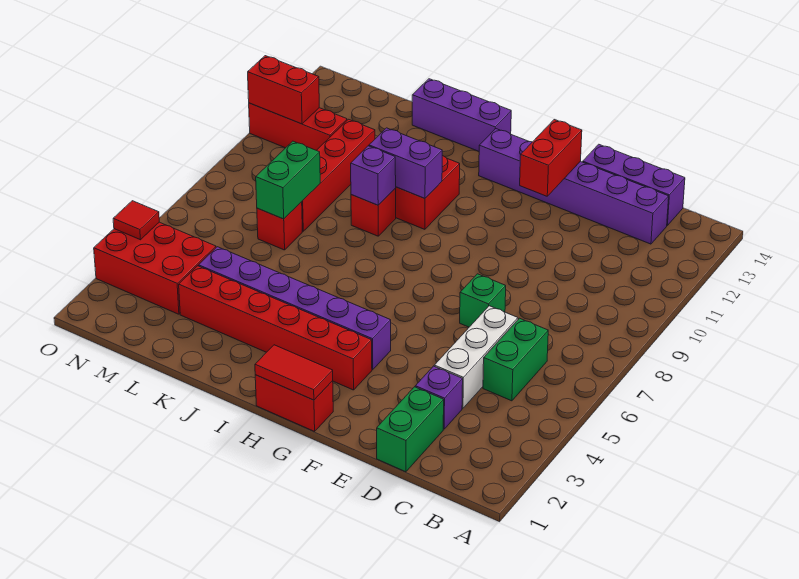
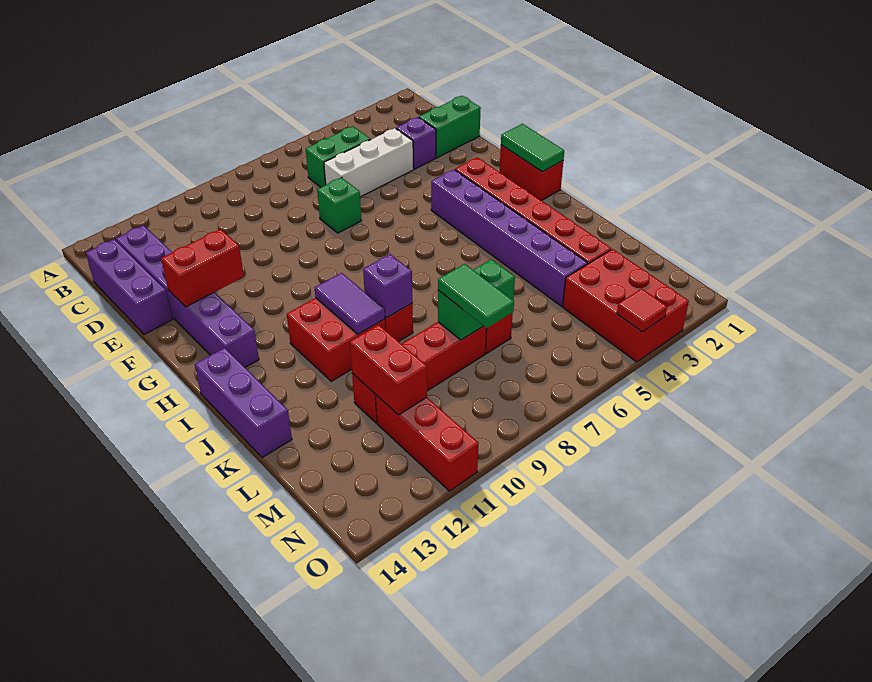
red tile G1:H1 level 2 -> green tile G1:H1 level 2
purple brick I10:J10 level 2 -> purple tile I10:J10 level 2
none -> green tile L8:M8 level 3
red brick N11:O11 level 2 -> red brick L11:M11 level 2

